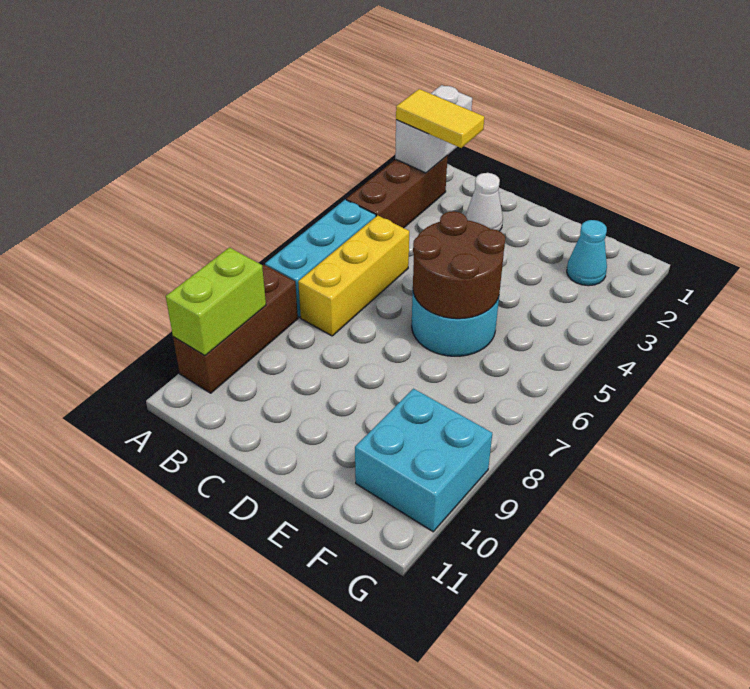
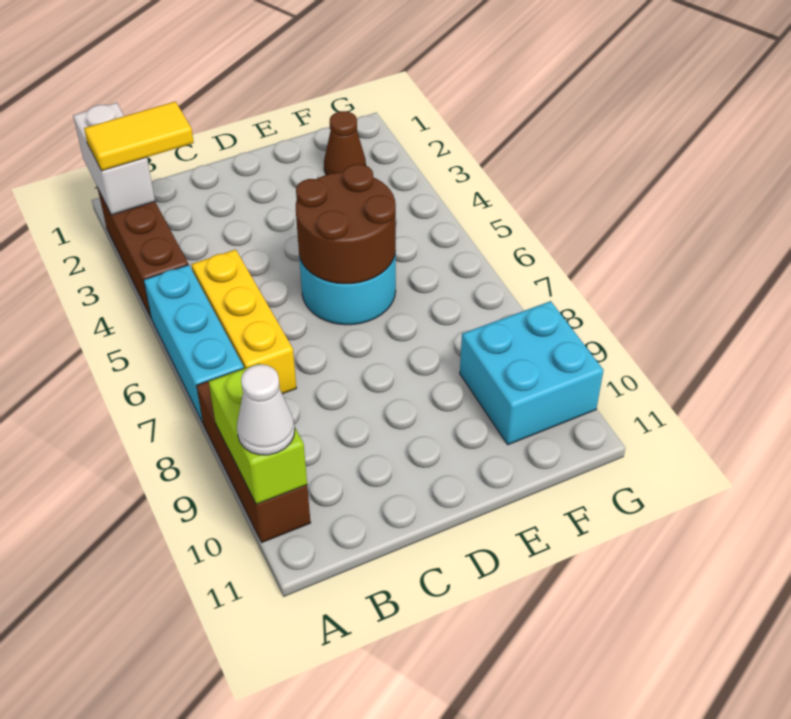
white cone C2 level 1 -> white cone A10 level 3
cyan cone F2 level 1 -> brown cone F2 level 1

